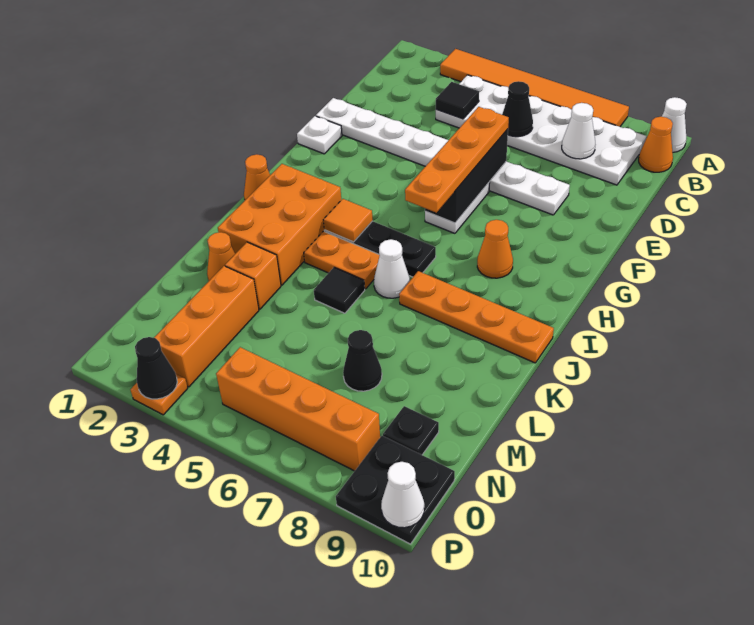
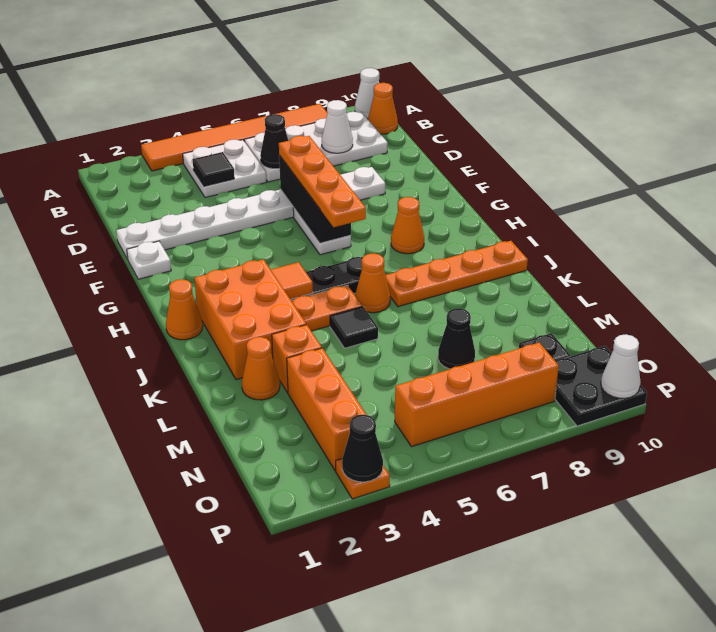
white cone J6 level 1 -> orange cone J6 level 1

